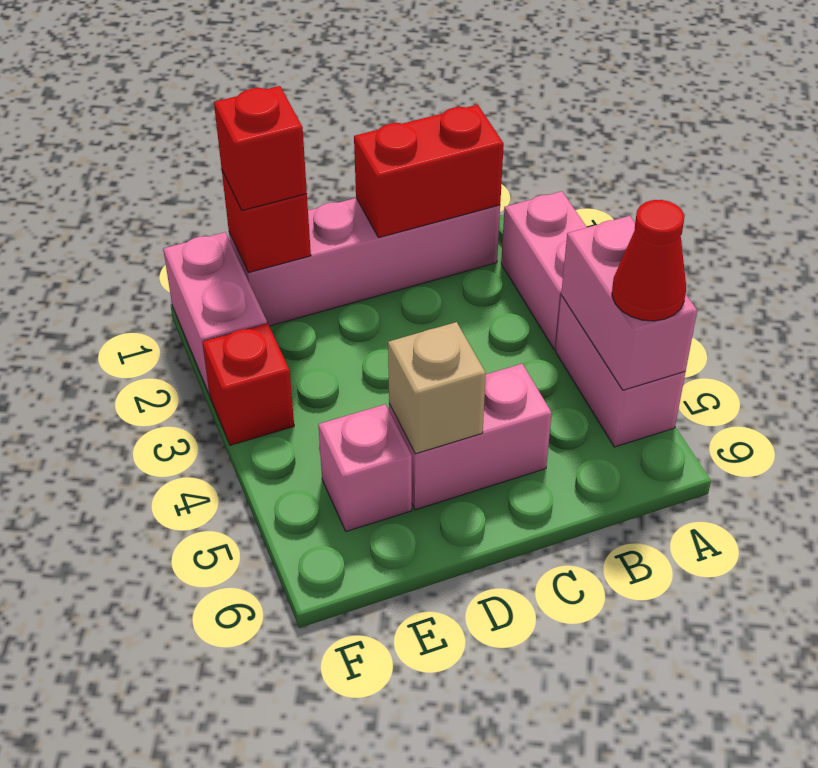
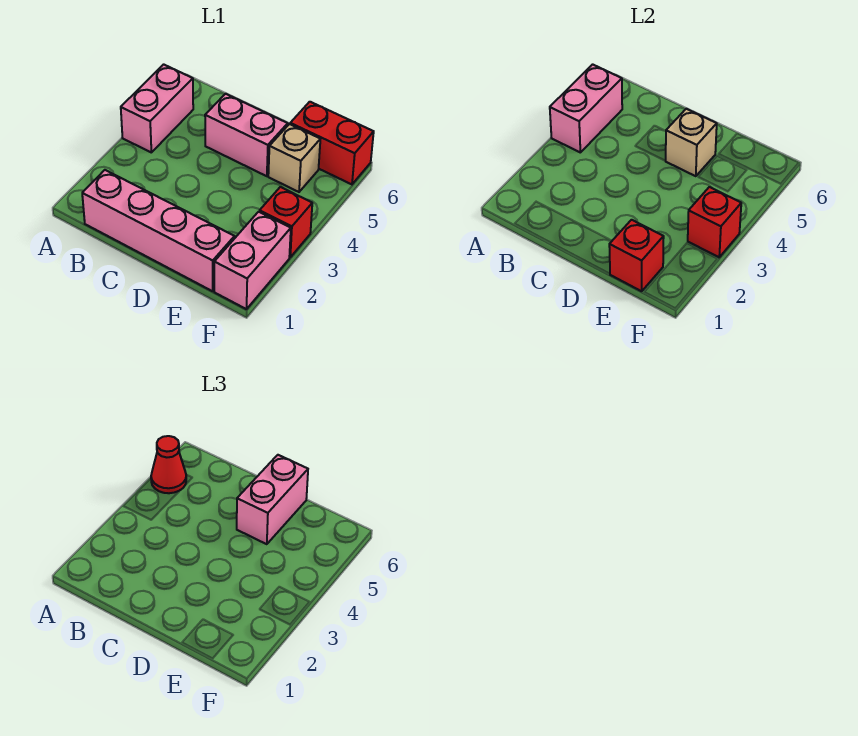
pink brick A2:A3 level 1 -> pink brick D5:D6 level 3
red brick B1:C1 level 2 -> red brick E6:F6 level 1
red brick E1 level 3 -> red brick F3 level 2
pink brick E5 level 1 -> tan brick E5 level 1

